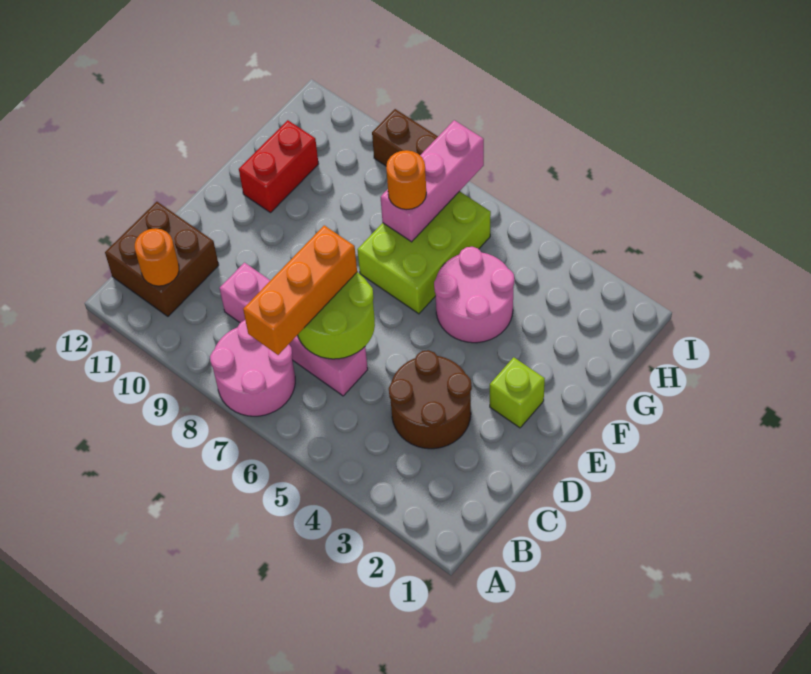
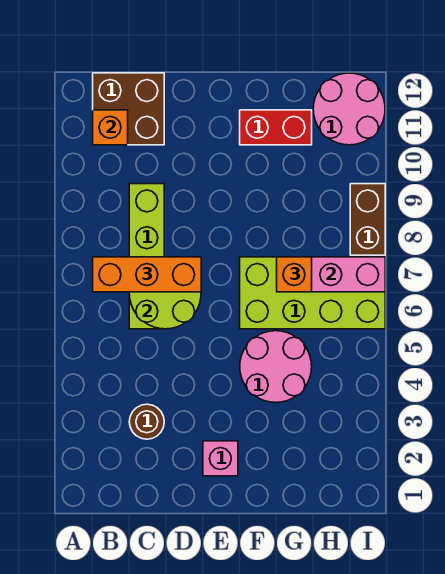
pink round brick A7:B8 level 1 -> pink round brick H11:I12 level 1
orange round brick B11 level 2 -> orange brick B11 level 2
brown round brick C3:D4 level 1 -> brown round brick C3 level 1
pink brick C6:C9 level 1 -> lime brick C6:C9 level 1
lime brick E2 level 1 -> pink brick E2 level 1
lime brick F6:H7 level 1 -> lime brick F6:I7 level 1
orange round brick G7 level 3 -> orange brick G7 level 3

